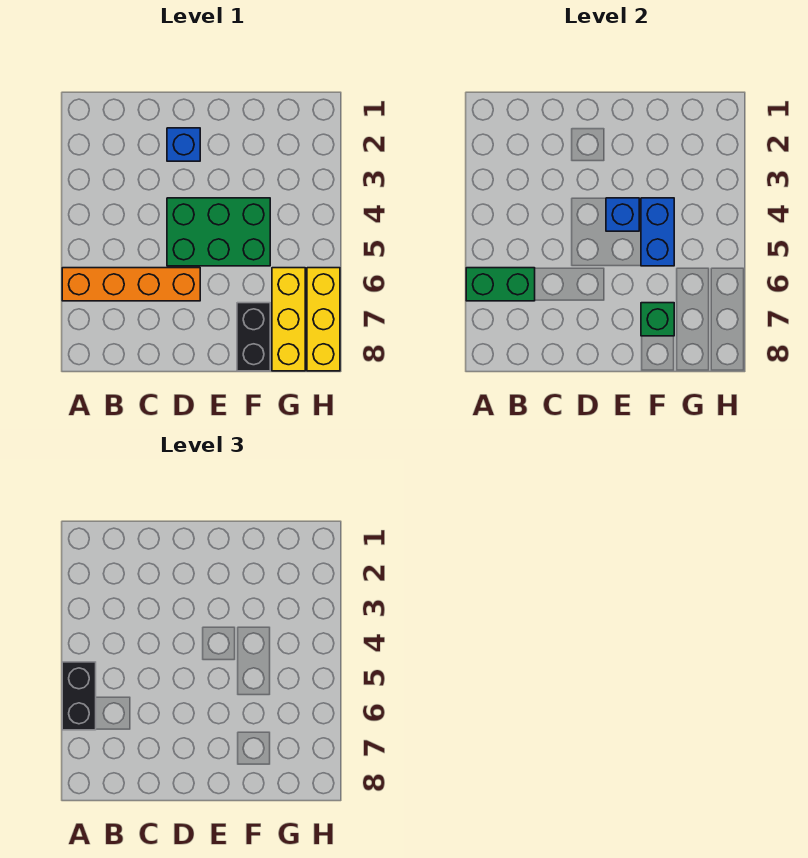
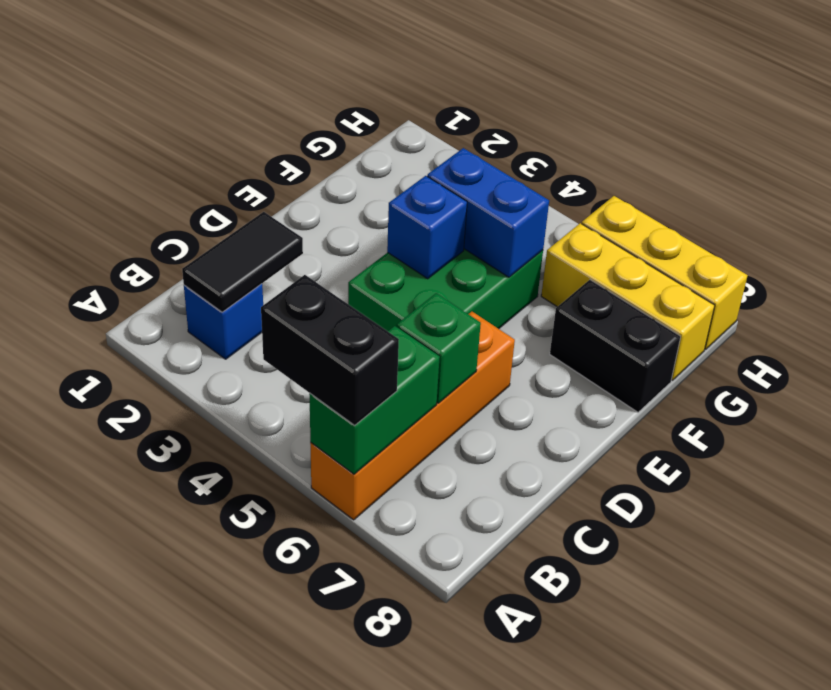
none -> black tile B2:C2 level 2
blue brick D2 level 1 -> blue brick B2 level 1
green brick F7 level 2 -> green brick C6 level 2

